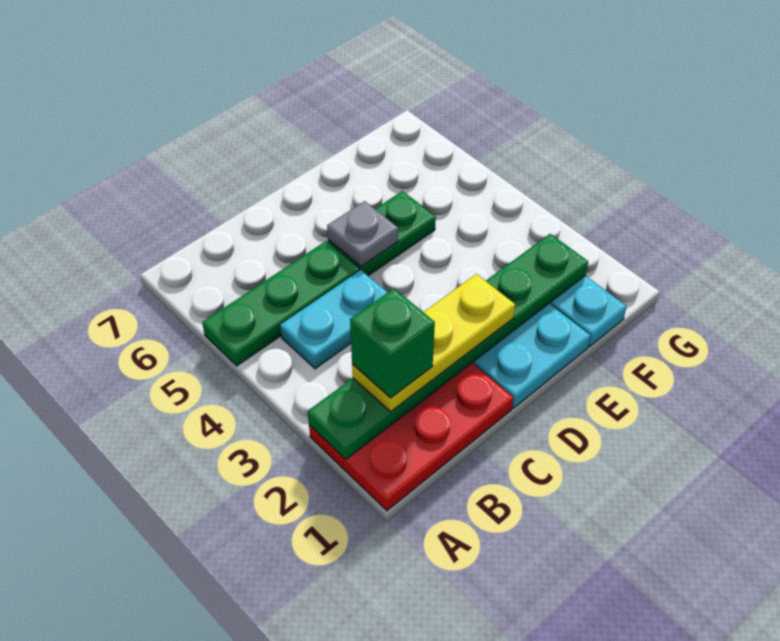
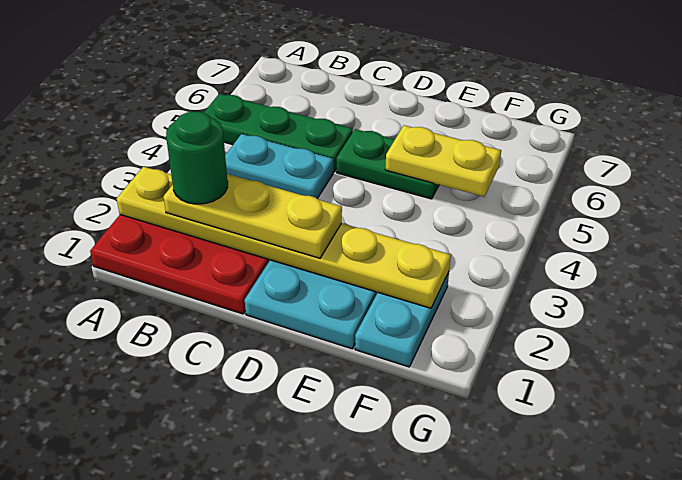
green plate A2:F2 level 2 -> yellow plate A2:F2 level 2
green brick B2 level 4 -> green round brick B2 level 4
grey plate D5 level 2 -> none
none -> yellow plate E5:F5 level 2

